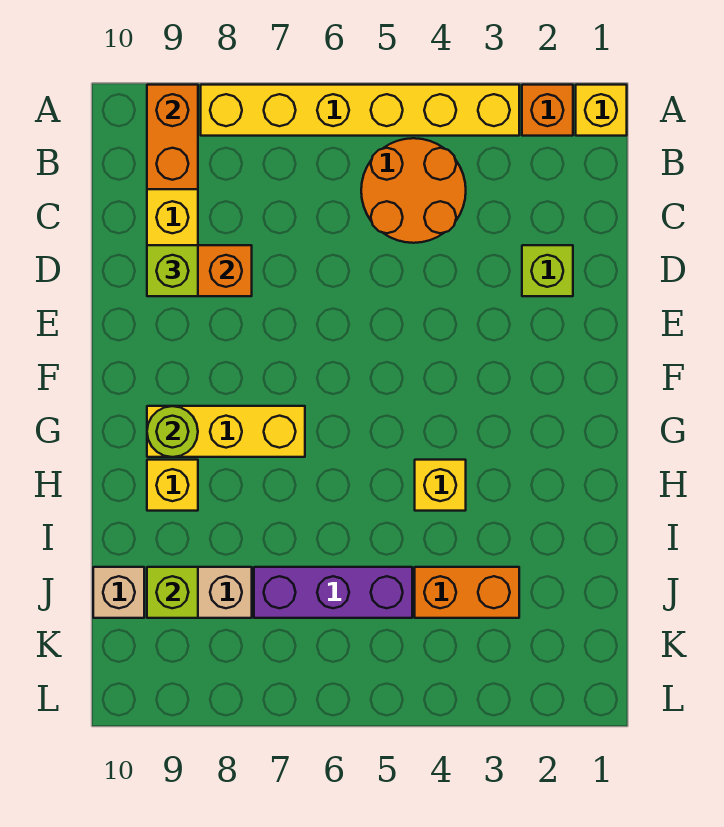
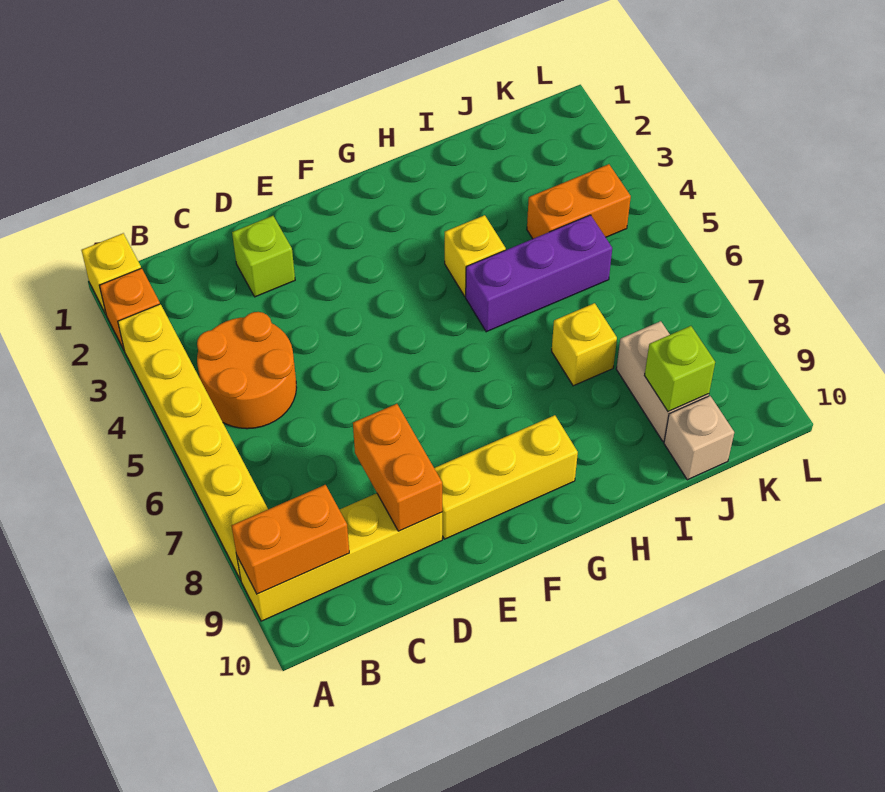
lime brick D9 level 3 -> none
yellow brick G7:G9 level 1 -> yellow brick E9:G9 level 1
lime round brick G9 level 2 -> none
yellow brick H9 level 1 -> yellow brick I7 level 1
orange brick J3:J4 level 1 -> orange brick J4:K4 level 1
purple brick J5:J7 level 1 -> purple brick H5:J5 level 1

